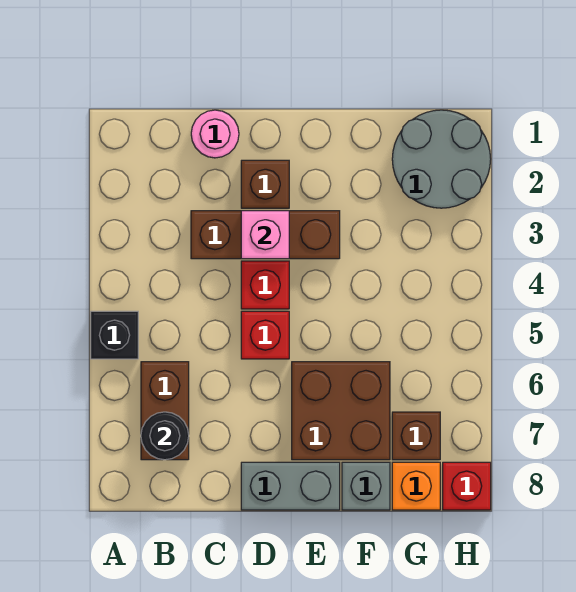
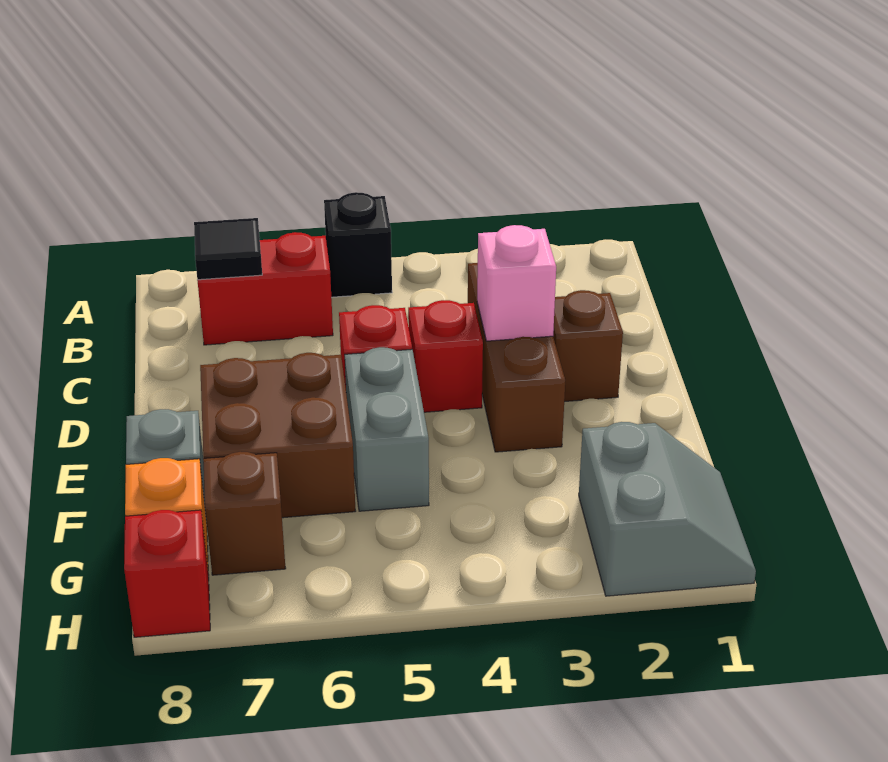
brown brick B6:B7 level 1 -> red brick B6:B7 level 1
black round brick B7 level 2 -> black tile B7 level 2
pink round brick C1 level 1 -> none
grey brick D8:E8 level 1 -> grey brick E5:F5 level 1
grey round brick G1:H2 level 1 -> grey slope G1:H2 level 1 top 2

